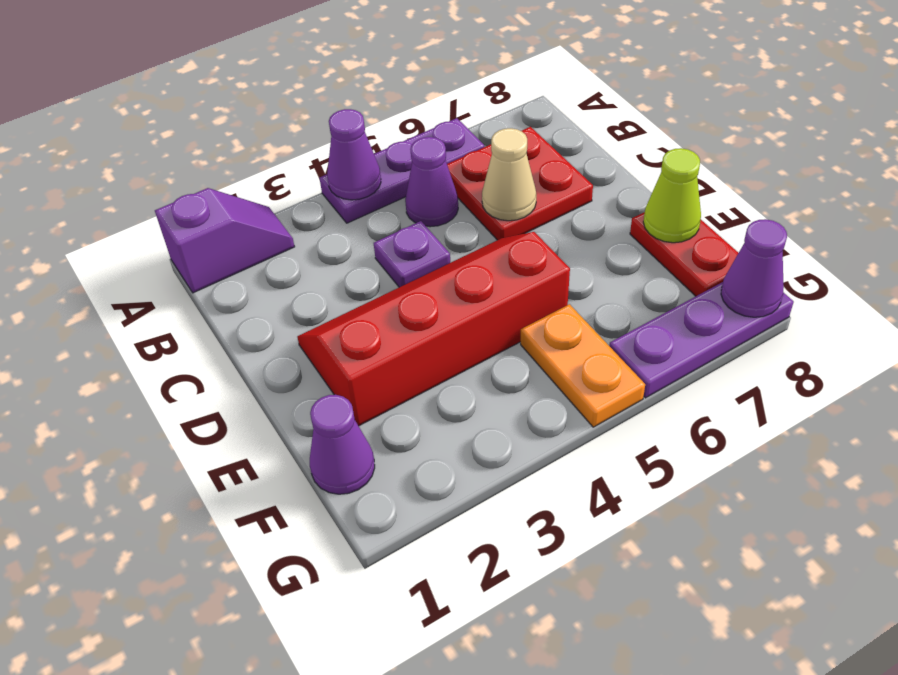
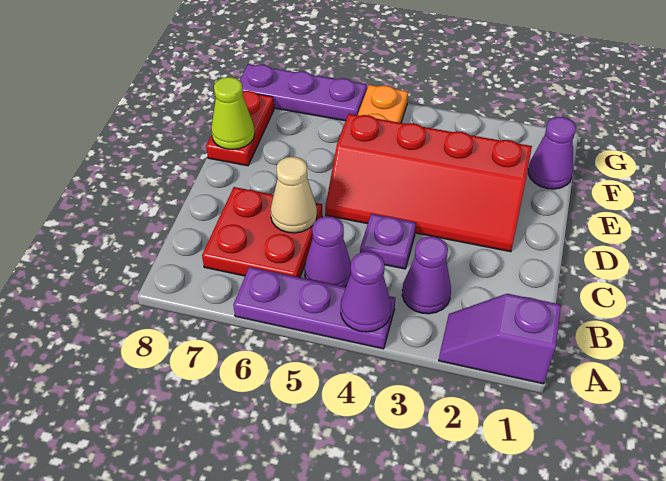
purple cone G8 level 2 -> purple cone B3 level 1

